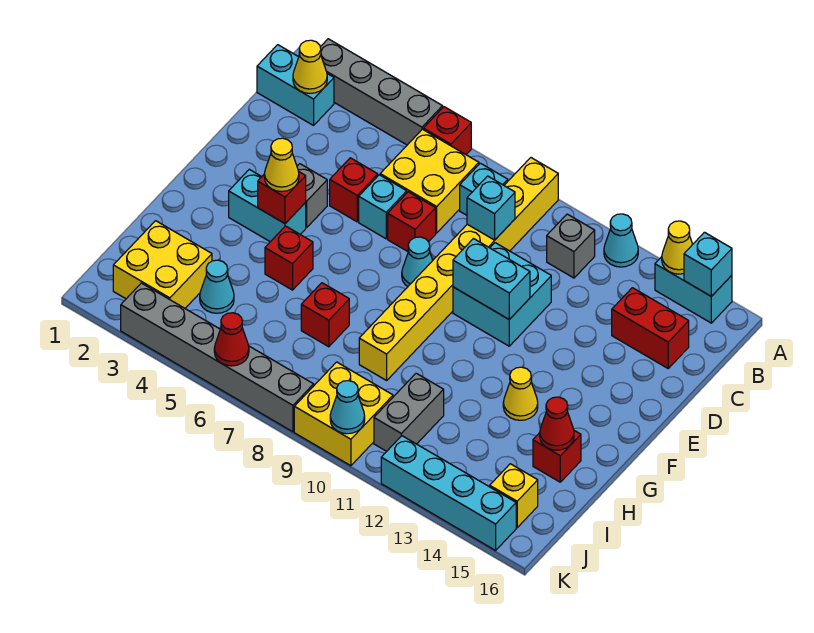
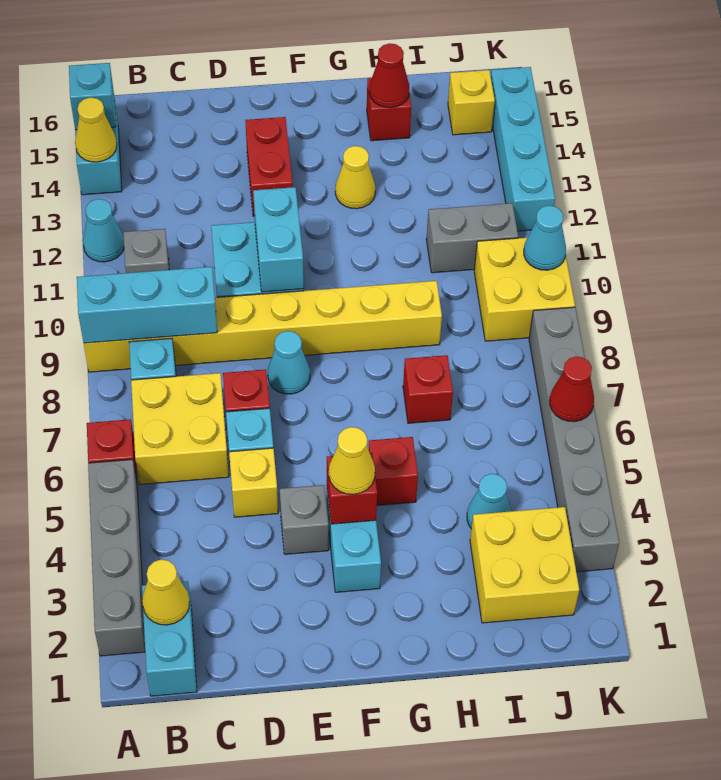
cyan brick C9 level 2 -> cyan brick A9:C9 level 2
red brick C14:C15 level 1 -> red brick E13:E14 level 1
red brick D5 level 1 -> yellow brick D5 level 1

